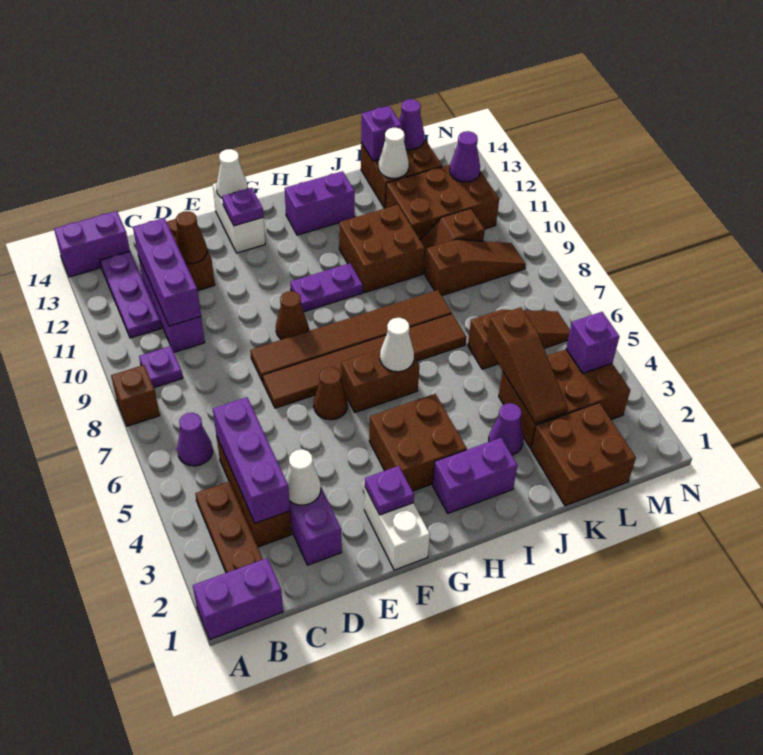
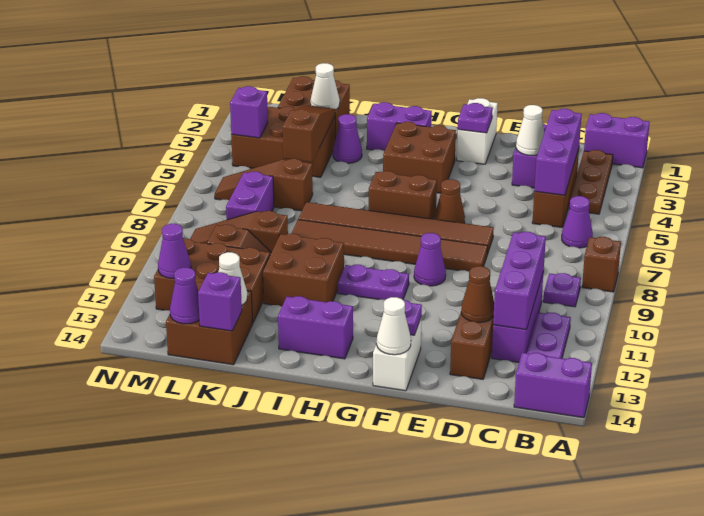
brown cone F9 level 1 -> purple cone F9 level 1
white cone H6 level 2 -> white cone K2 level 2
none -> purple brick L7:L8 level 1

